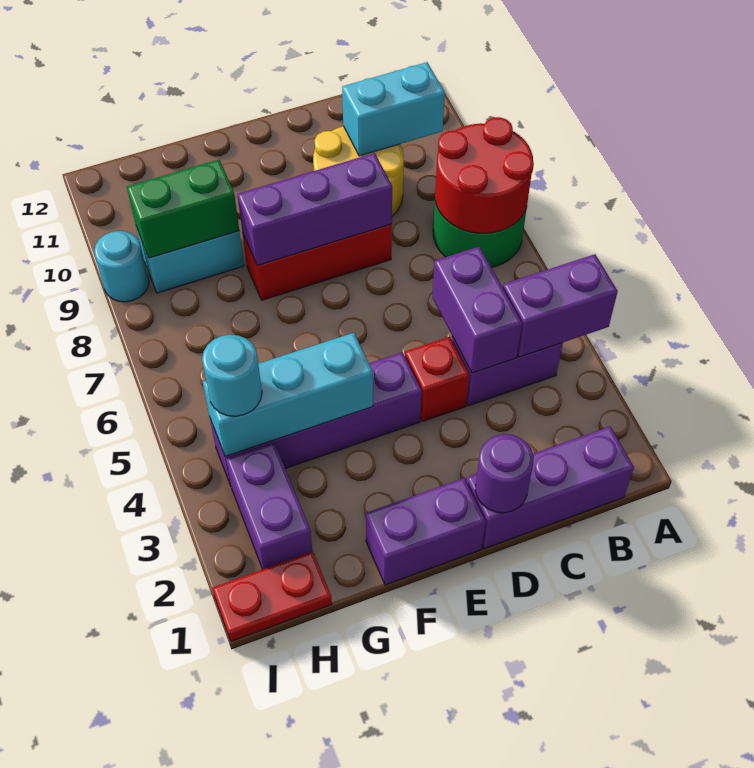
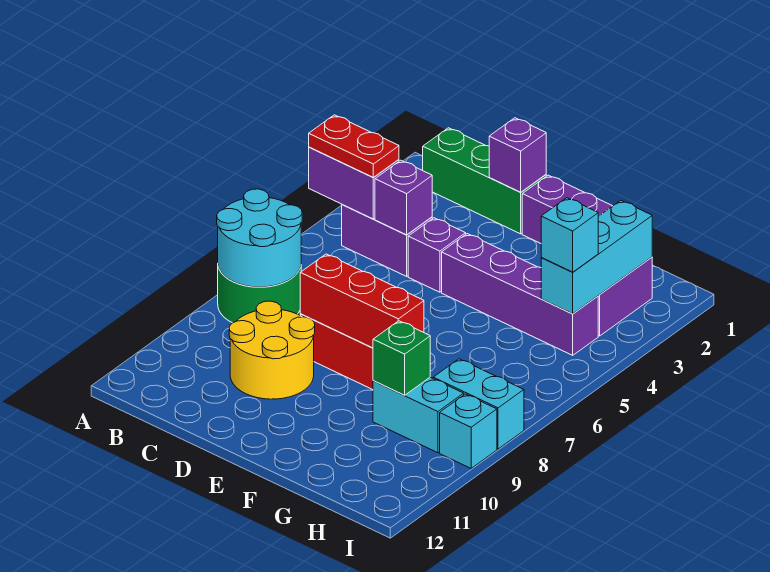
red round brick A7:B8 level 2 -> cyan round brick A7:B8 level 2
purple brick B1:D1 level 1 -> green brick B1:D1 level 1
cyan brick B10:C10 level 2 -> cyan brick H8:I8 level 1
purple brick C4:C5 level 2 -> purple brick C4 level 2
purple round brick D1 level 2 -> purple brick D1 level 2
red brick D4 level 1 -> purple brick D4 level 1
purple brick D8:F8 level 2 -> red brick D8:F8 level 2
cyan brick F4:H4 level 2 -> cyan brick H2:H4 level 2
green brick G9:H9 level 2 -> green brick G9 level 2
red plate H1:I1 level 1 -> red plate A4:B4 level 3
cyan round brick H4 level 3 -> cyan brick H4 level 3
cyan round brick I9 level 1 -> cyan brick I9 level 1

